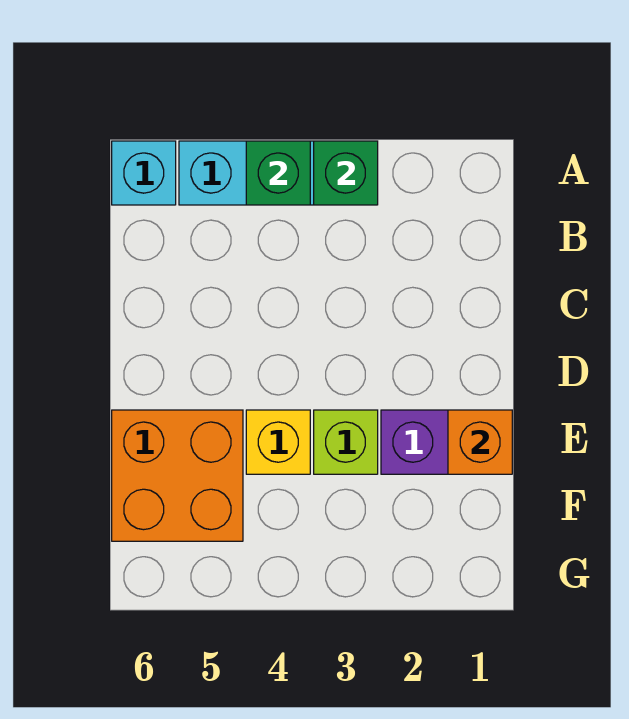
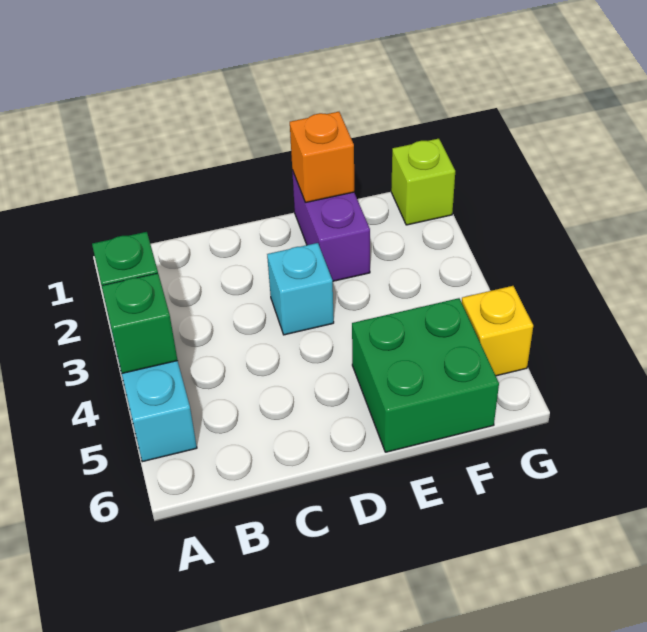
cyan brick A6 level 1 -> cyan brick D3 level 1
lime brick E3 level 1 -> lime brick G1 level 1
yellow brick E4 level 1 -> yellow brick G5 level 1
orange brick E5:F6 level 1 -> green brick E5:F6 level 1

